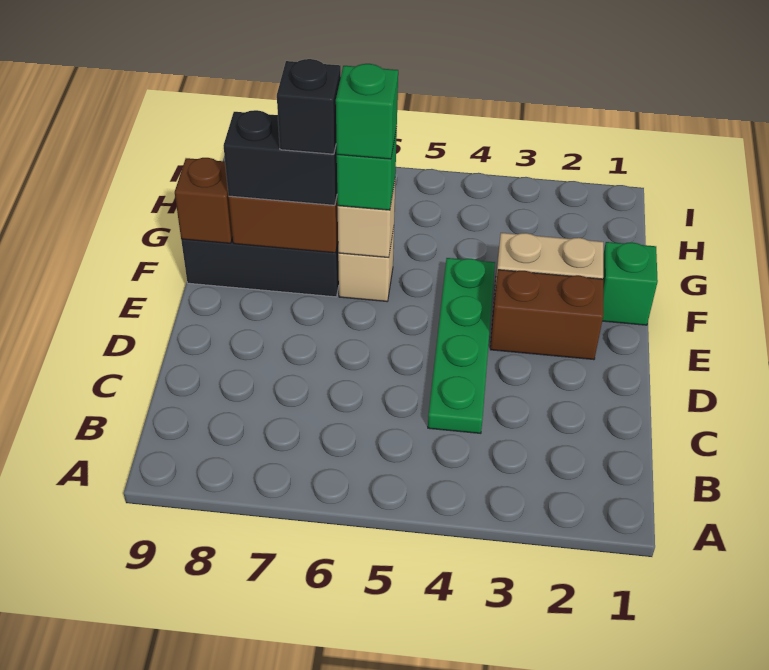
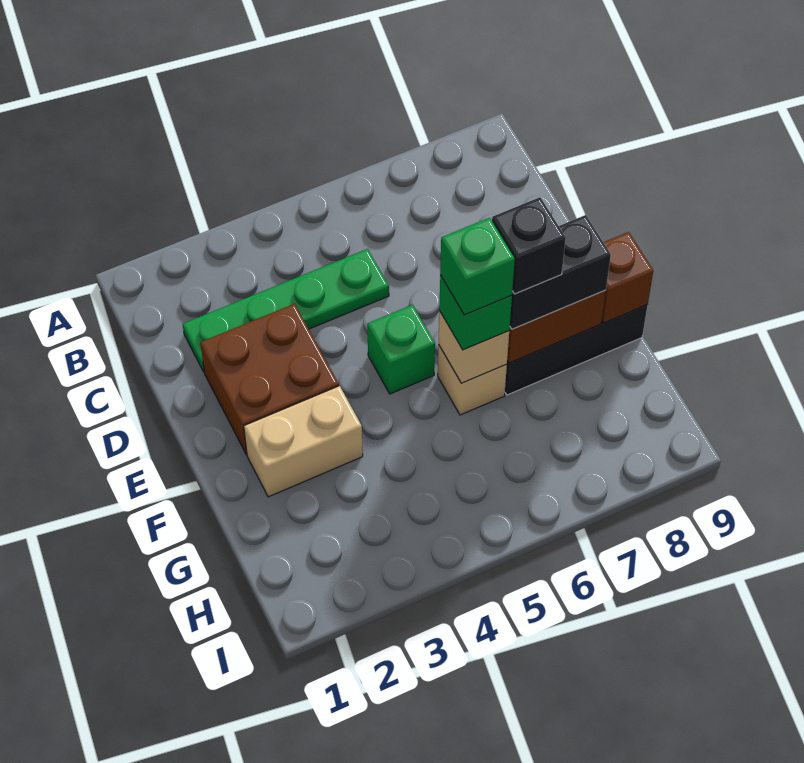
green plate C4:F4 level 1 -> green plate C2:C5 level 1
brown brick E2:E3 level 1 -> brown brick D2:E3 level 1
green brick F1 level 1 -> green brick E5 level 1

